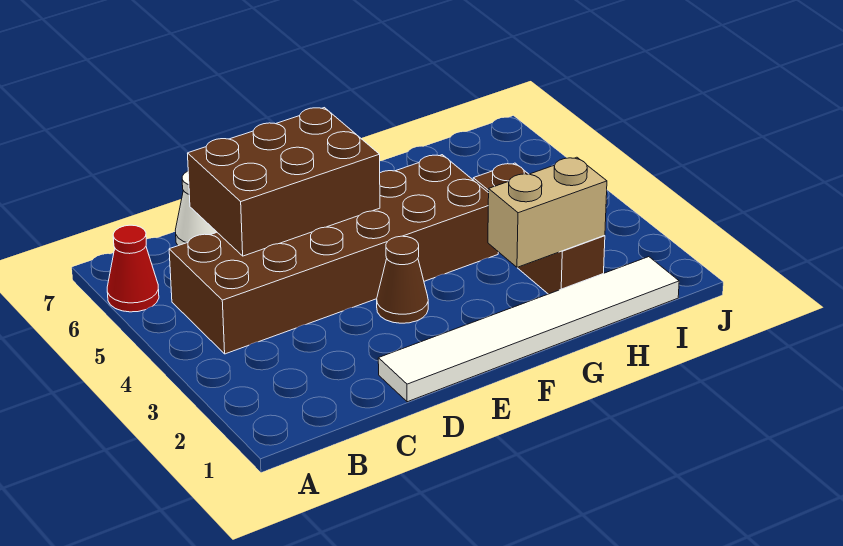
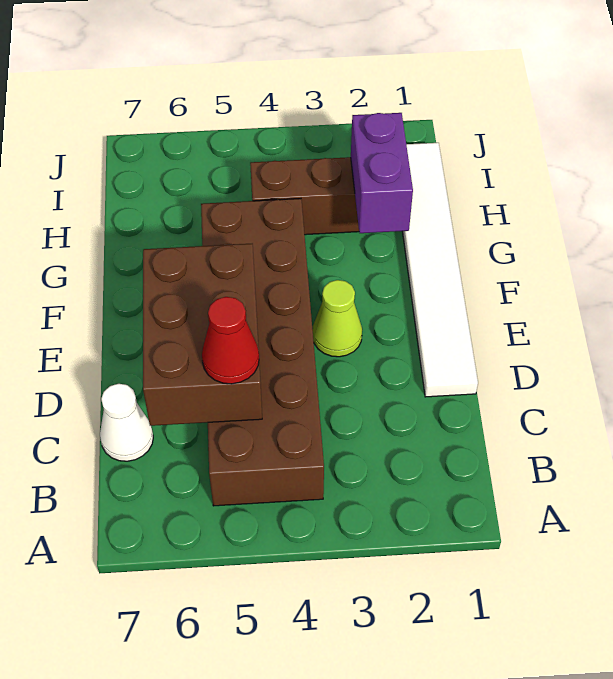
red cone A6 level 1 -> red cone C5 level 3
brown cone E3 level 1 -> lime cone E3 level 1
tan brick G2:H2 level 2 -> purple brick G2:H2 level 2

